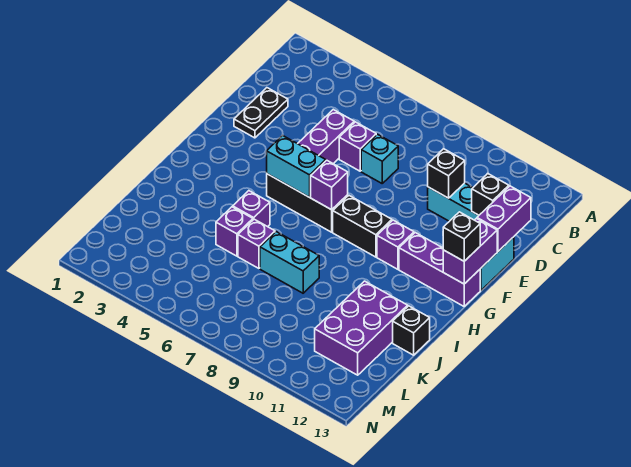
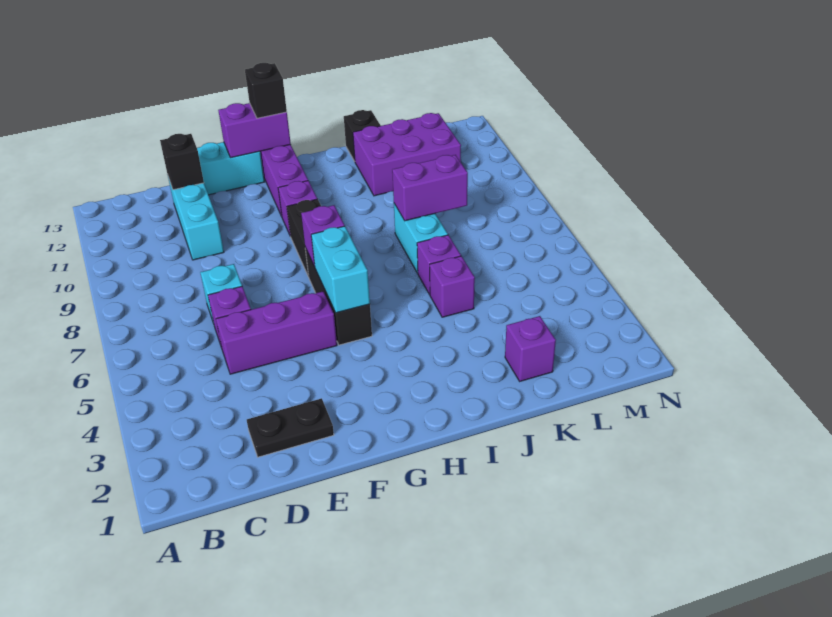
black brick D10 level 2 -> none
purple brick D13:E13 level 2 -> purple brick J8:K8 level 2
purple brick I5 level 1 -> purple brick K2 level 1

